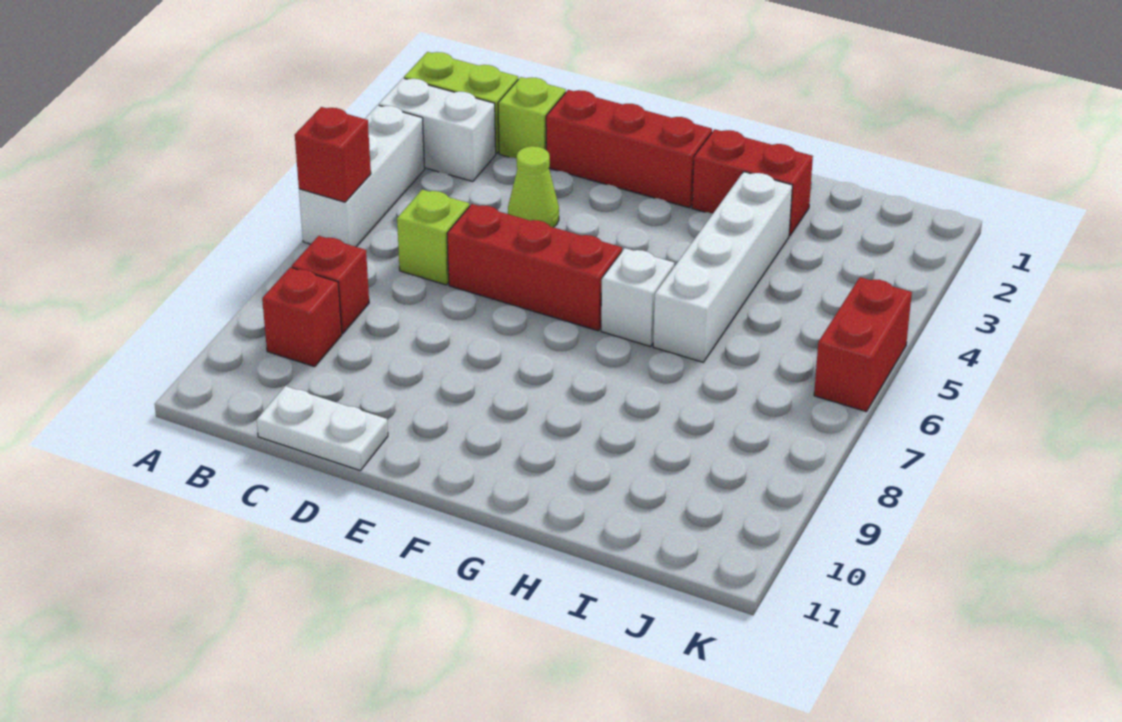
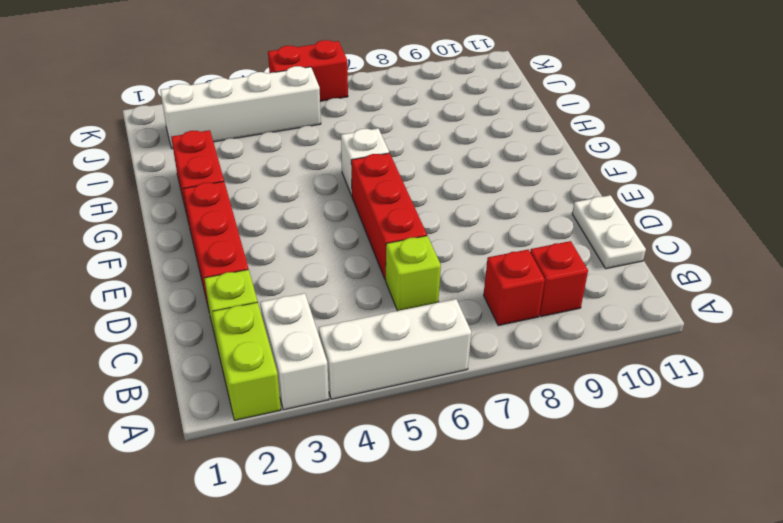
red brick A6 level 2 -> none
lime cone D4 level 1 -> none
white brick H3:H6 level 1 -> white brick J2:J5 level 1

